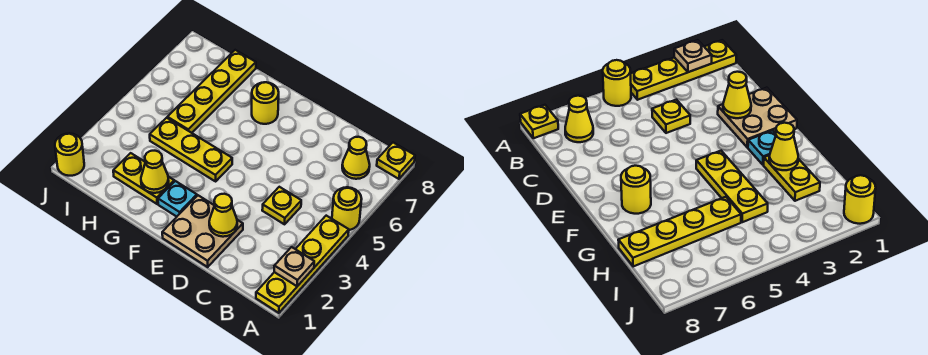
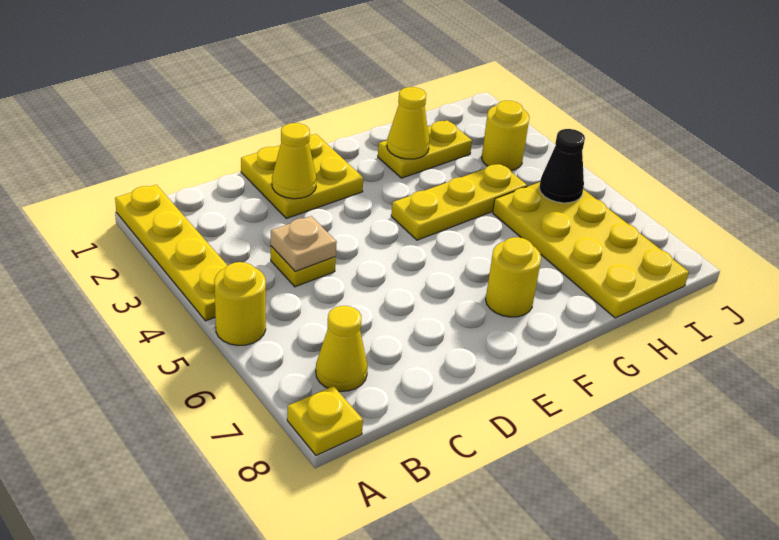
tan plate A2 level 2 -> tan plate C4 level 2
tan plate D1:E2 level 1 -> yellow plate D1:E2 level 1
cyan plate F2 level 1 -> none
yellow plate H5:H8 level 1 -> yellow plate H5:I8 level 1
none -> black cone I5 level 2
yellow round brick J1 level 1 -> yellow round brick I3 level 1

